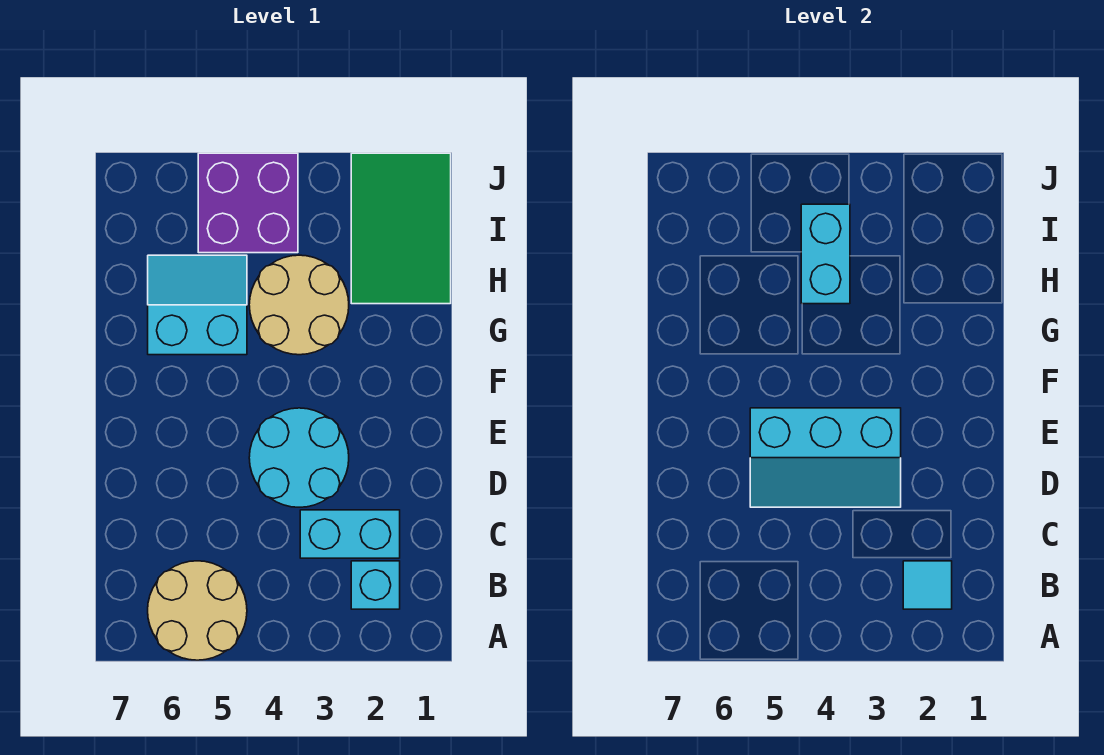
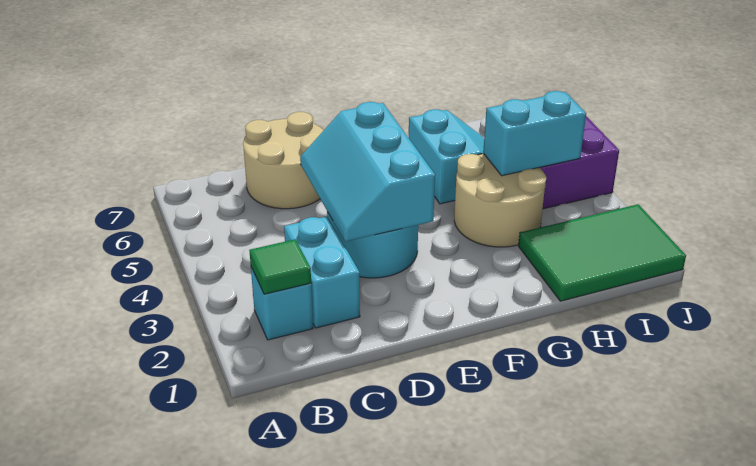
tan round brick A5:B6 level 1 -> tan round brick C6:D7 level 1
cyan tile B2 level 2 -> green tile B2 level 2

